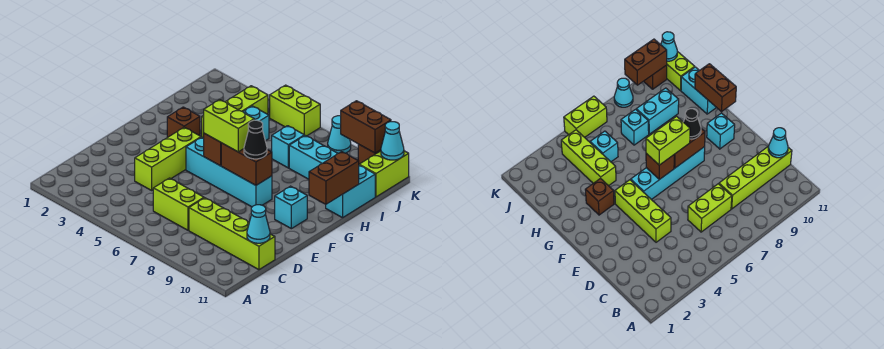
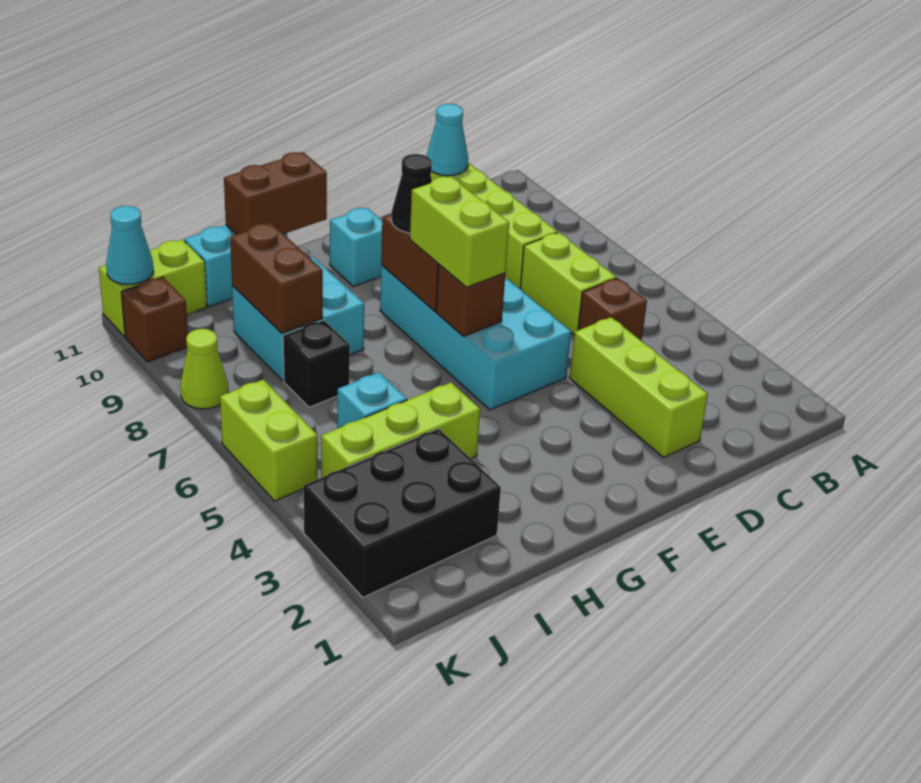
lime brick D4:F4 level 1 -> lime brick D2:D4 level 1
cyan brick F5:F8 level 1 -> cyan brick E5:F8 level 1
brown brick G3 level 1 -> brown brick C5 level 1
none -> black brick I2:K3 level 1
cyan brick I7 level 1 -> black brick I7 level 1
cyan brick I8:I9 level 1 -> cyan brick H8:I9 level 1
cyan cone K8 level 1 -> lime cone K8 level 1
brown brick K9:K10 level 2 -> brown brick I8:I9 level 2

